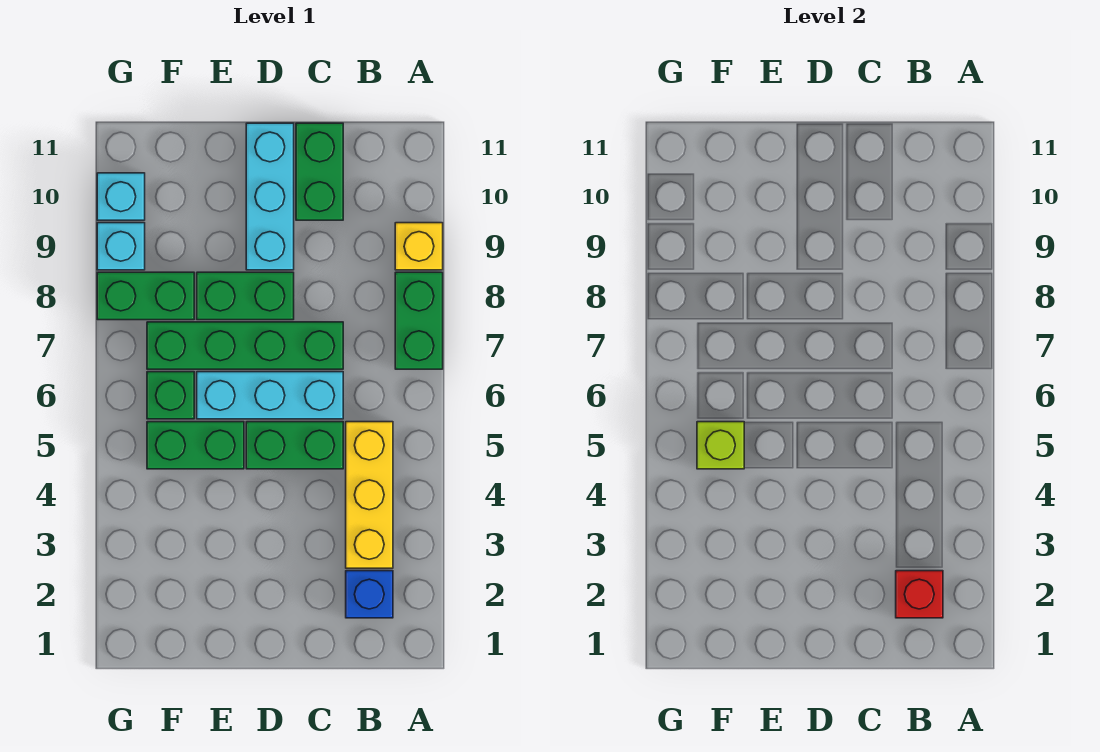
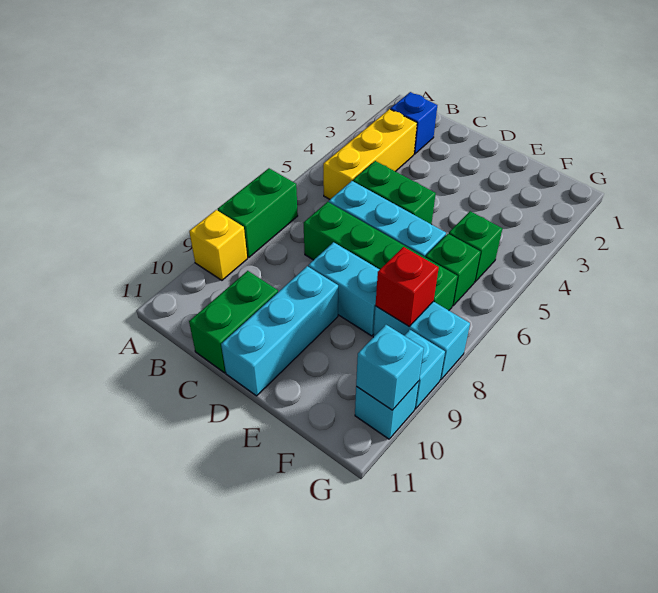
red brick B2 level 2 -> red brick F8 level 2
green brick D8:E8 level 1 -> cyan brick D8:E8 level 1
green brick E5:F5 level 1 -> green brick F5 level 1
lime brick F5 level 2 -> none
green brick F8:G8 level 1 -> cyan brick F8:G8 level 1
none -> cyan brick G10 level 2

